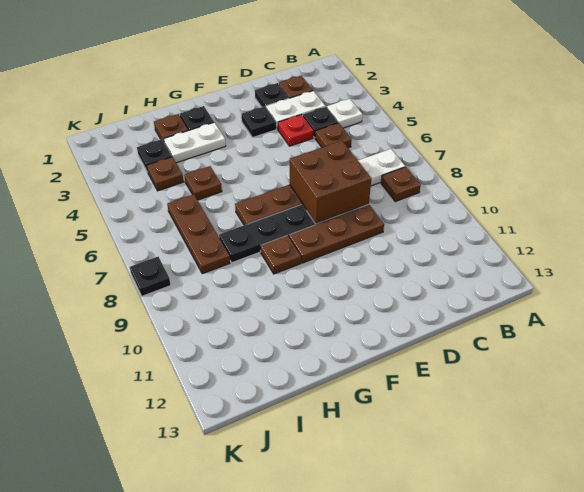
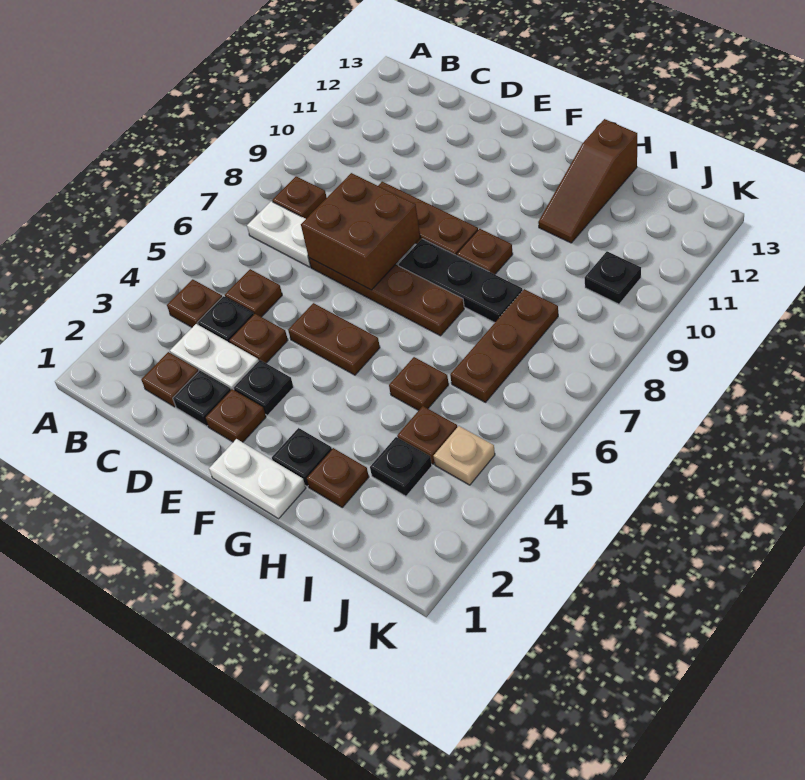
white plate B4 level 1 -> brown plate B4 level 1
red plate D4 level 1 -> brown plate D4 level 1
none -> brown plate E2 level 1
none -> brown plate E5:F5 level 1
white plate G3:H3 level 1 -> white plate F1:G1 level 1
none -> brown slope H11:H13 level 1 top 13
none -> tan plate J4 level 1
black plate K8 level 1 -> black plate J10 level 1

